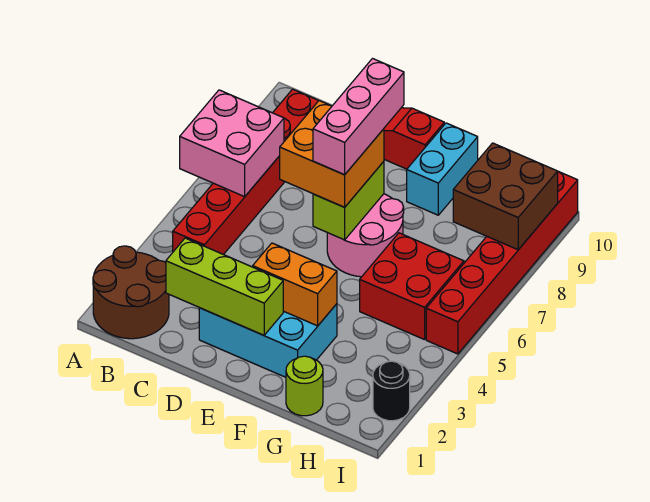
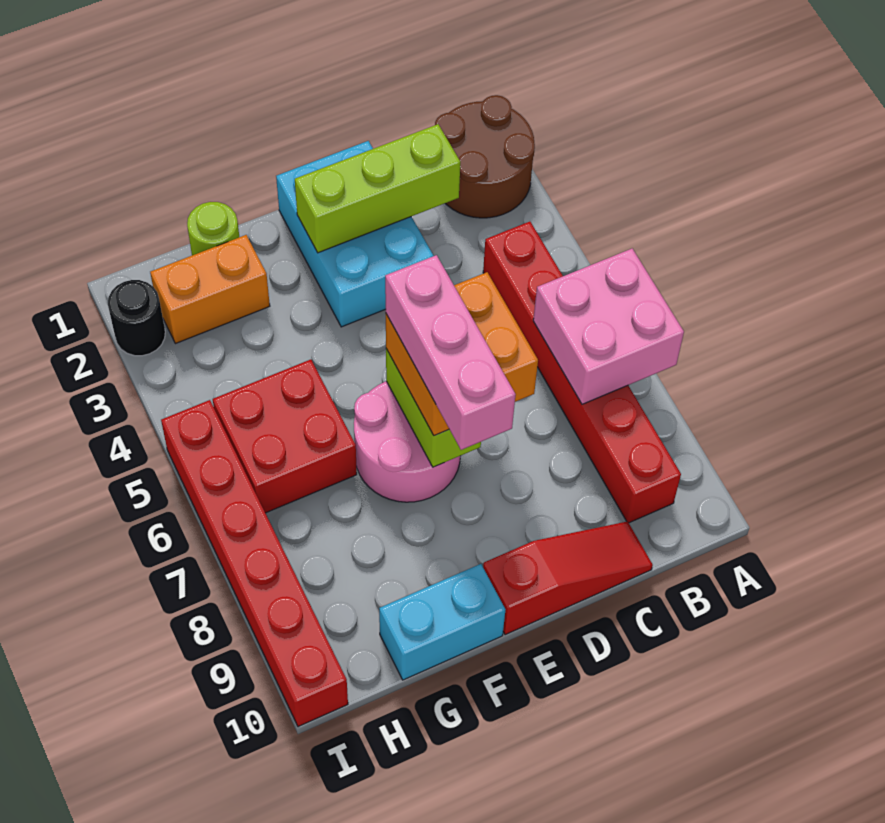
cyan brick D2:F3 level 1 -> cyan brick D1:E3 level 1
orange brick E3:F3 level 2 -> orange brick G2:H2 level 1
cyan brick F9:F10 level 1 -> cyan brick F10:G10 level 1
brown brick H8:I9 level 2 -> none

